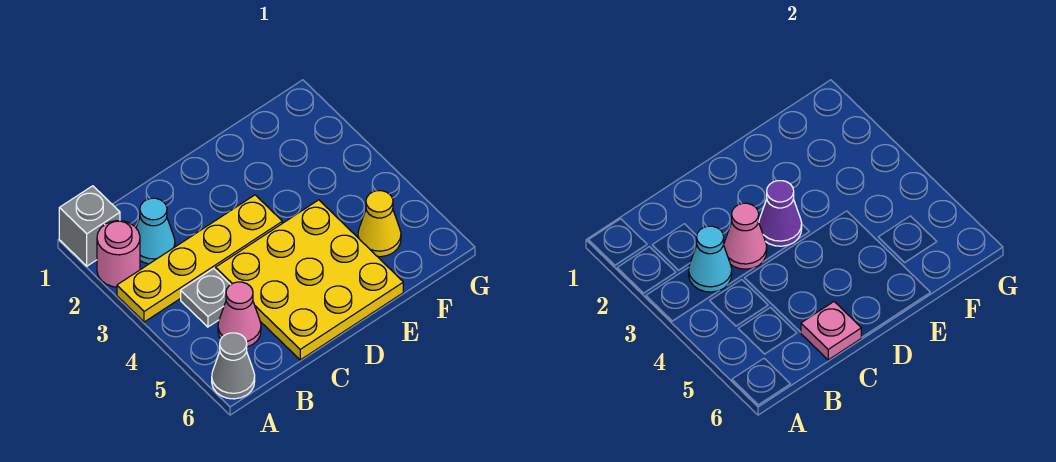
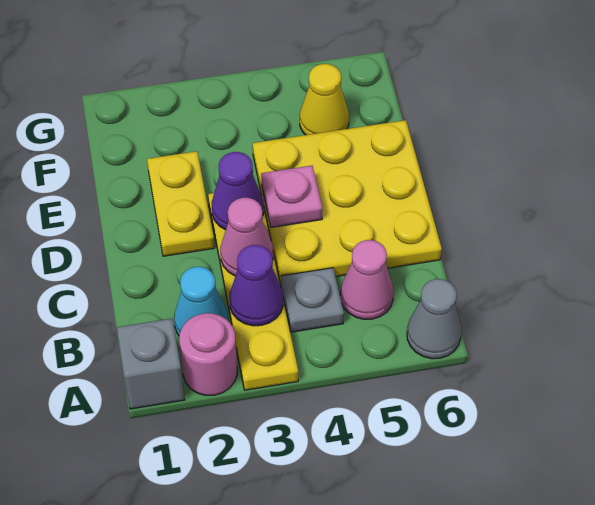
cyan cone B3 level 2 -> purple cone B3 level 2
pink plate C6 level 2 -> pink plate D4 level 2
none -> yellow plate D2:E2 level 1

